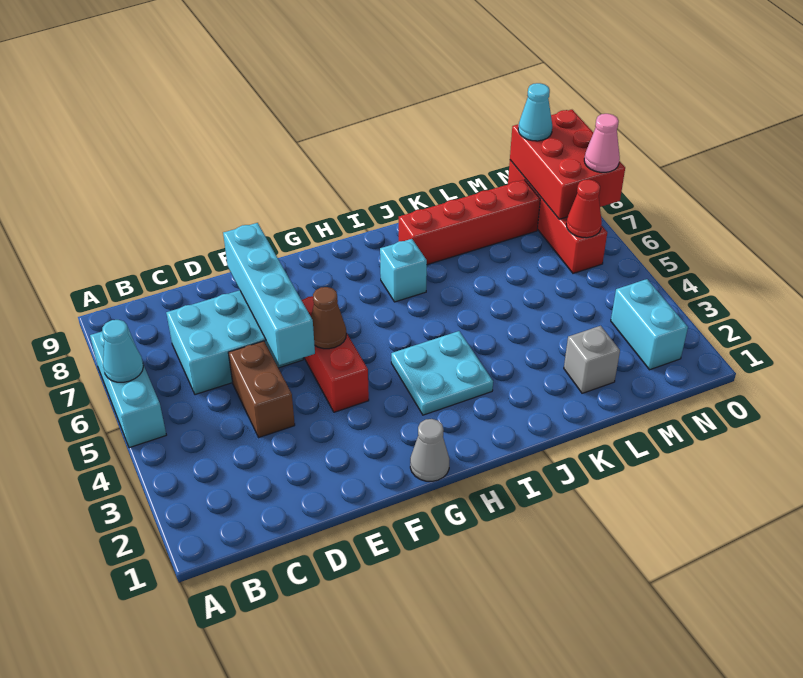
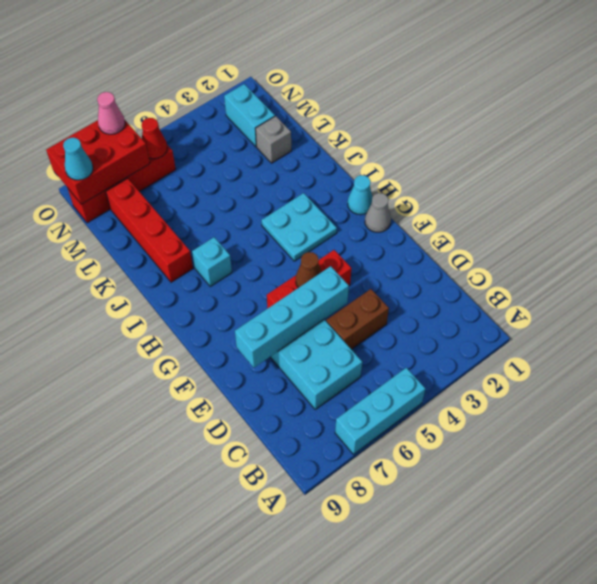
cyan cone A6 level 2 -> cyan cone H1 level 1
cyan brick N2:N3 level 1 -> cyan brick M2:N2 level 1

